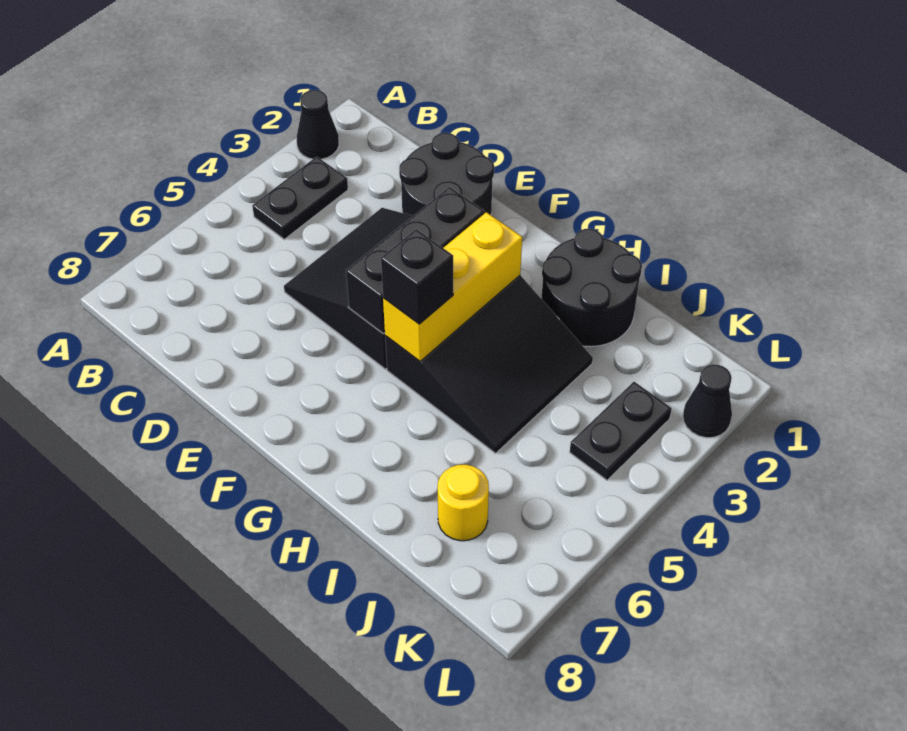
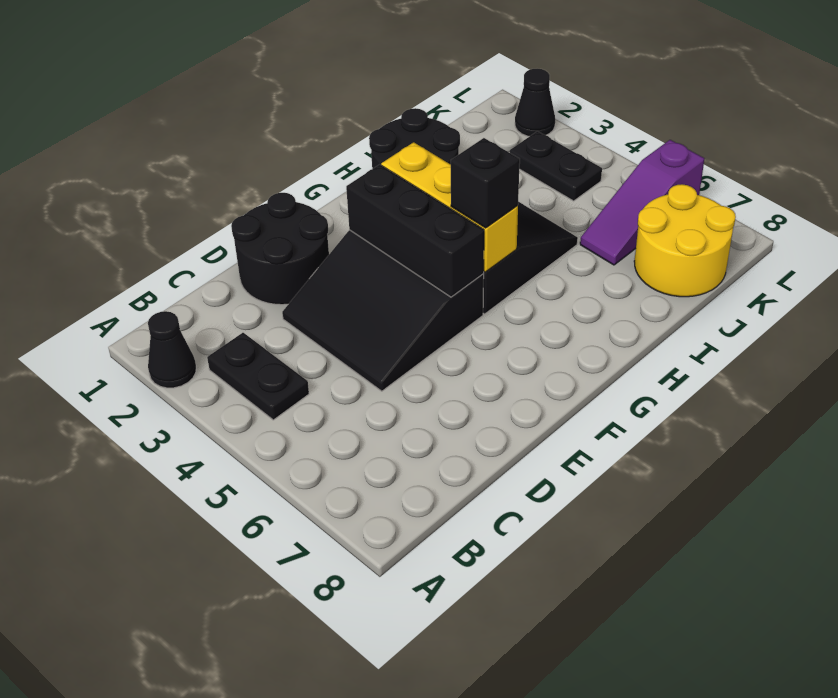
none -> purple slope J6:L6 level 1 top L
yellow round brick J7 level 1 -> yellow round brick J7:K8 level 1

